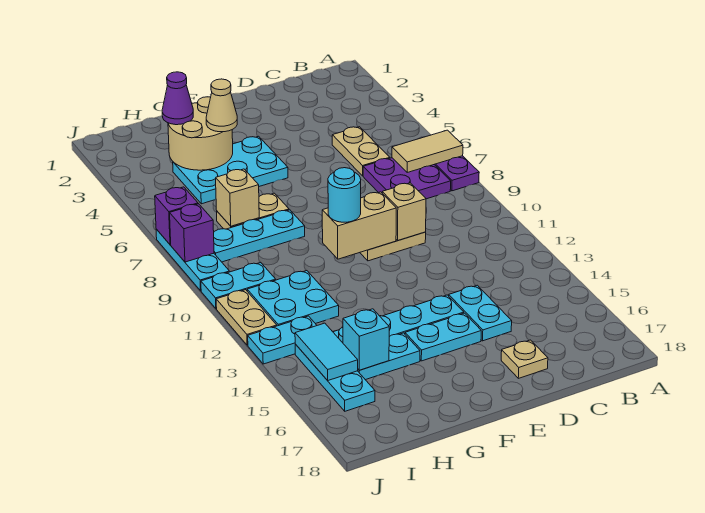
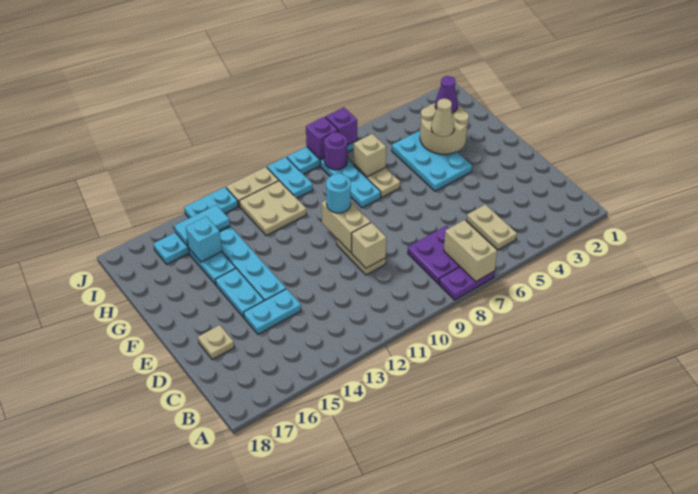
tan tile A7:B7 level 2 -> tan brick A7:B7 level 2
tan plate C5:C6 level 1 -> tan plate B5:C5 level 1
cyan plate H11:I12 level 1 -> tan plate H11:I12 level 1
none -> purple round brick I8 level 2
cyan plate I13:J13 level 1 -> cyan plate J13:J14 level 1

